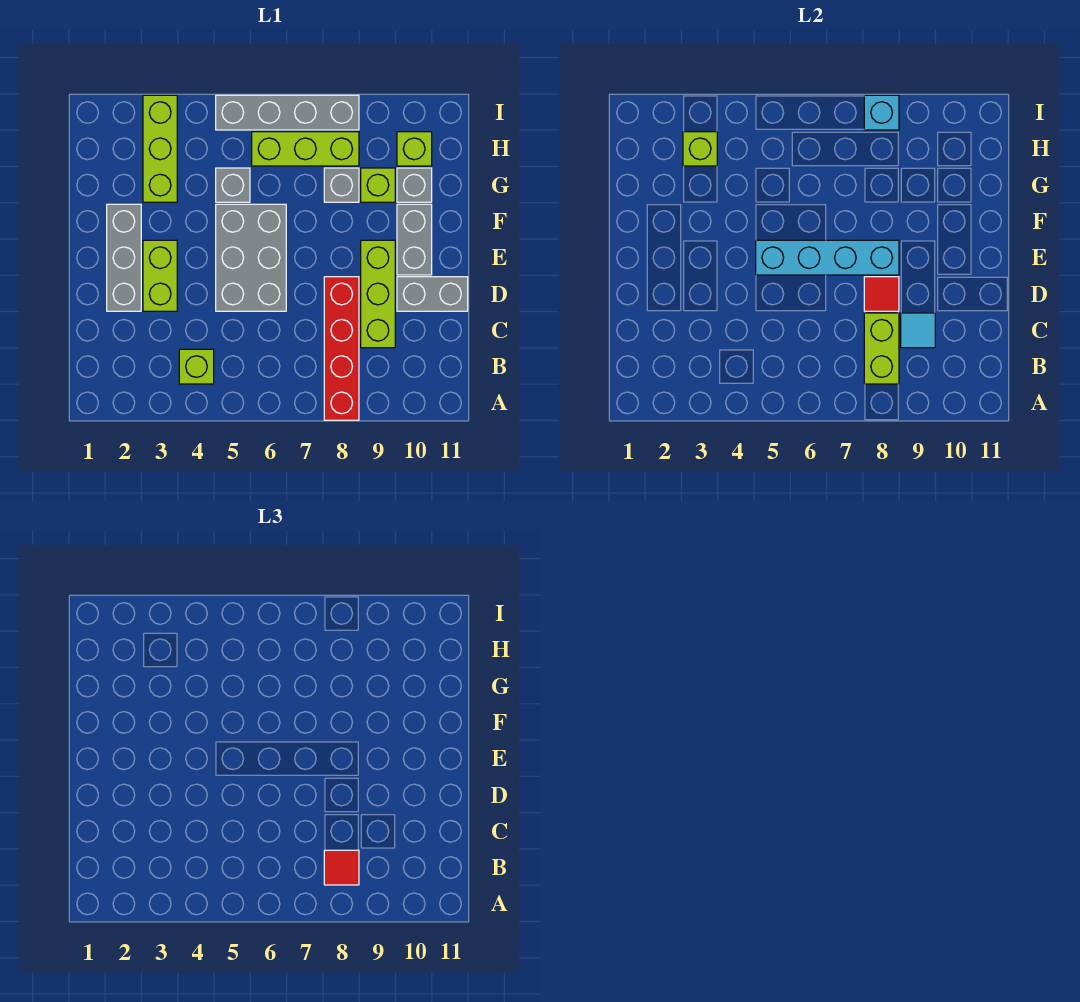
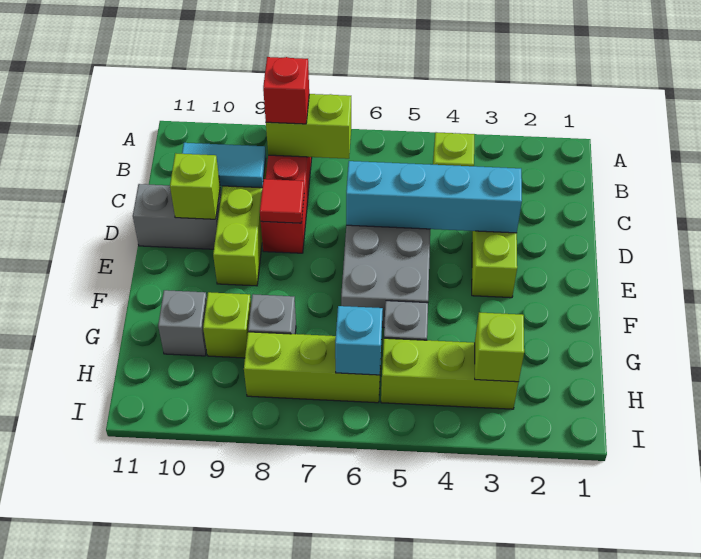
lime brick B8:C8 level 2 -> lime brick B7:B8 level 2
red tile B8 level 3 -> red brick B8 level 3
cyan tile C9 level 2 -> cyan tile C9:C10 level 2
grey brick D2:F2 level 1 -> none
cyan brick E5:E8 level 2 -> cyan brick D3:D6 level 2
grey brick E10:F10 level 1 -> none
lime brick G3:I3 level 1 -> lime brick H3:H5 level 1
lime brick H10 level 1 -> lime brick D10 level 2
grey brick I5:I8 level 1 -> none
cyan brick I8 level 2 -> cyan brick H6 level 2

